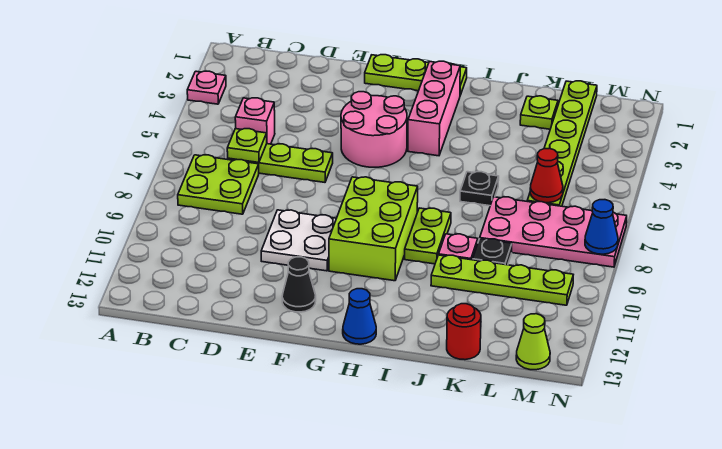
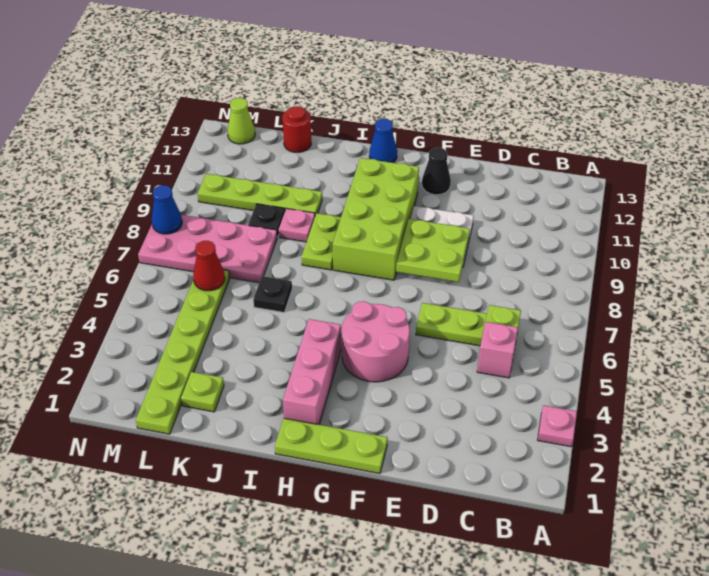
lime plate B7:C8 level 1 -> lime plate E8:F9 level 2
lime brick G8:H10 level 1 -> lime brick G8:H11 level 1

